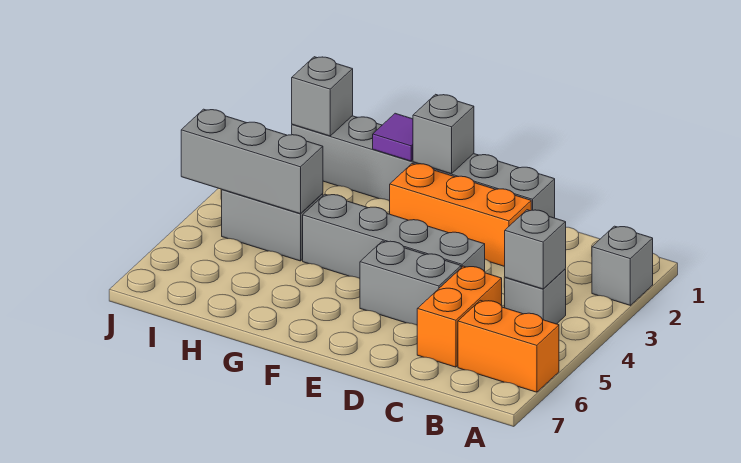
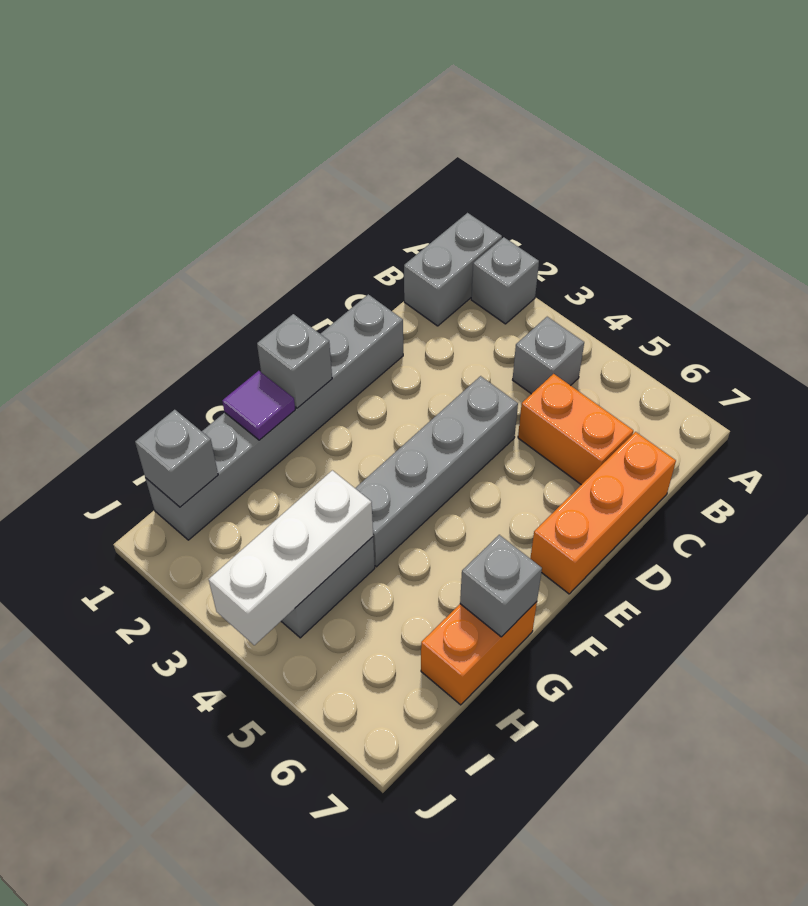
orange brick A6:B6 level 1 -> orange brick G7:H7 level 1
grey brick B4 level 2 -> grey brick G7 level 2
orange brick D2:F2 level 1 -> orange brick C7:E7 level 1
grey brick D5:E5 level 1 -> grey brick A1:B1 level 1
grey brick H4:J4 level 2 -> white brick H4:J4 level 2

